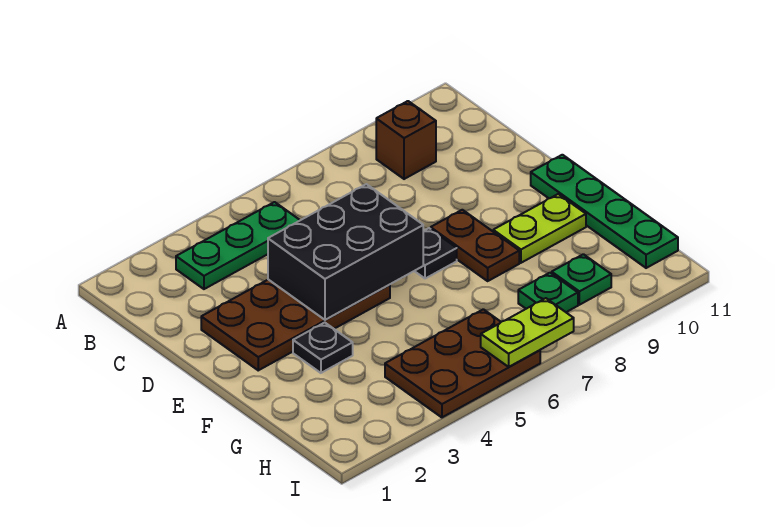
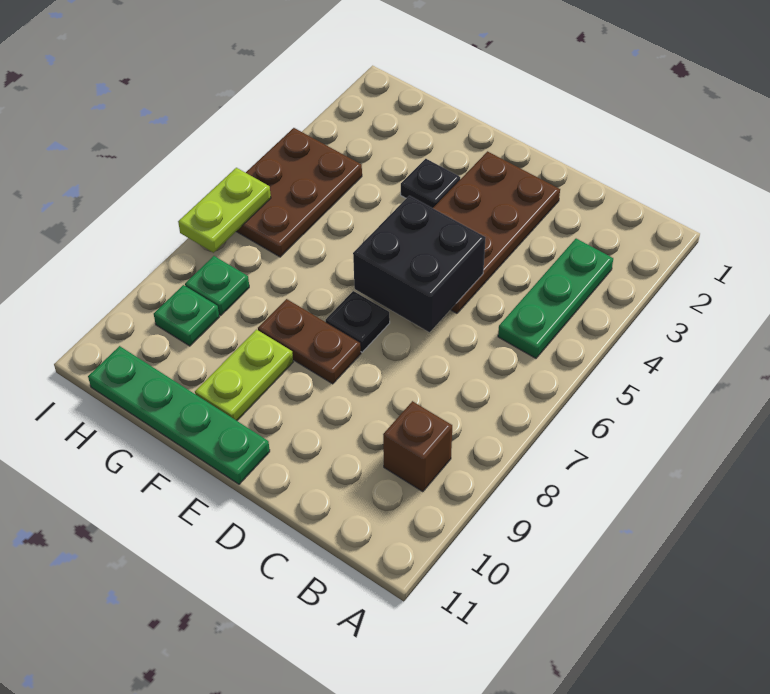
black brick D4:E6 level 2 -> black brick D5:E6 level 2

